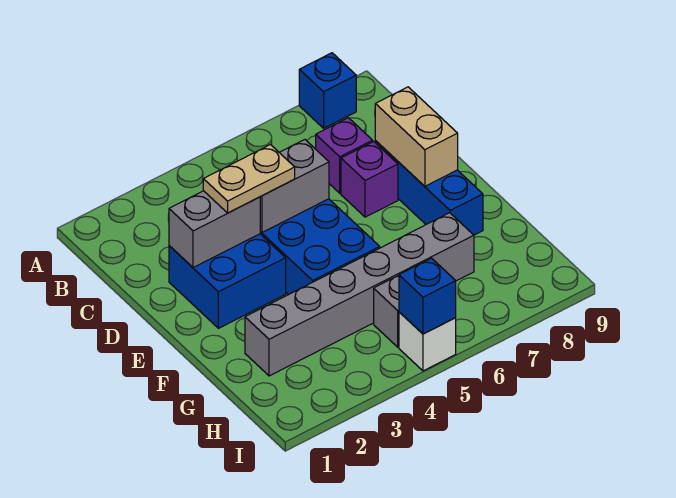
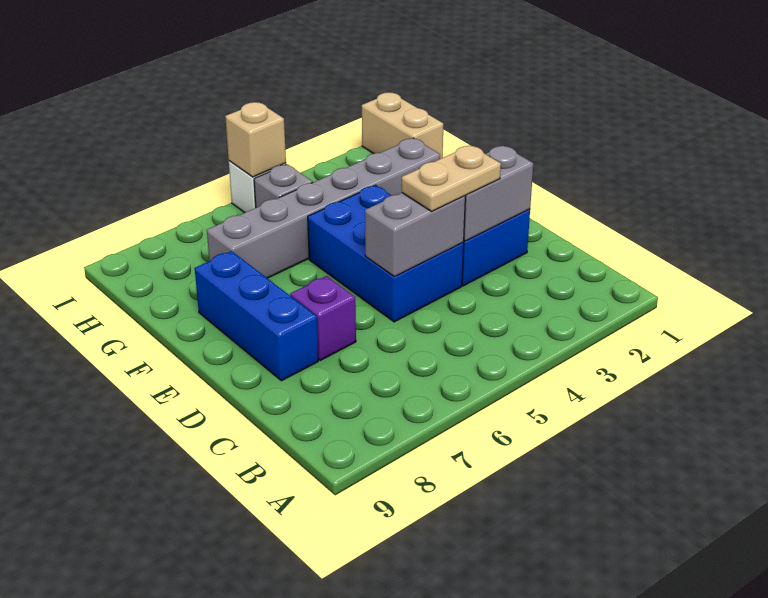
blue brick A8 level 1 -> none
purple brick C7 level 1 -> none
tan brick D8:E8 level 2 -> tan brick H1:I1 level 1
blue brick I5 level 2 -> tan brick I5 level 2

